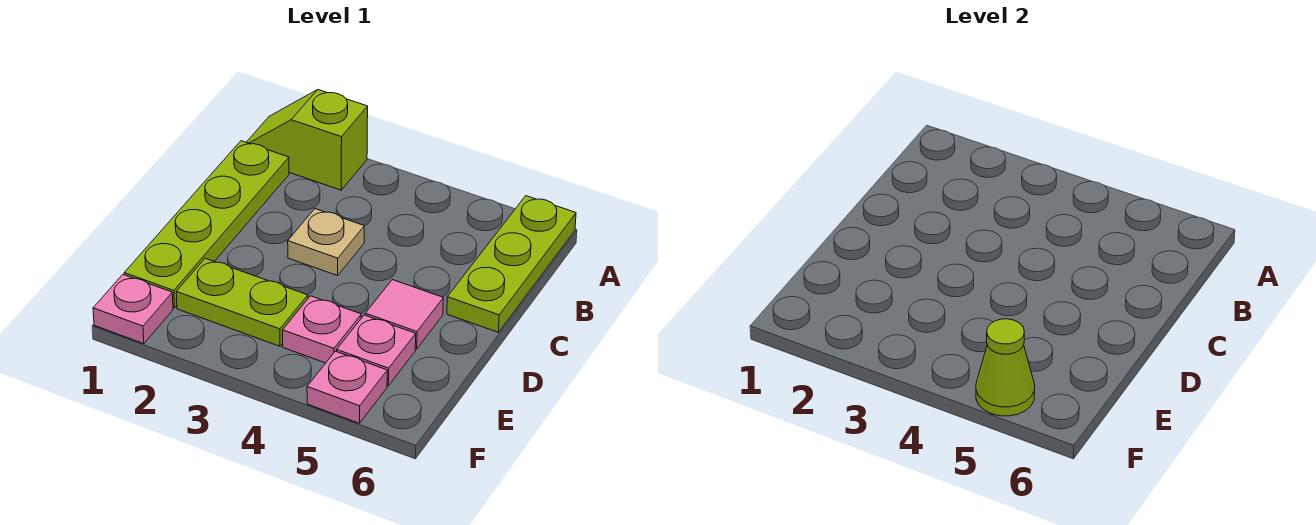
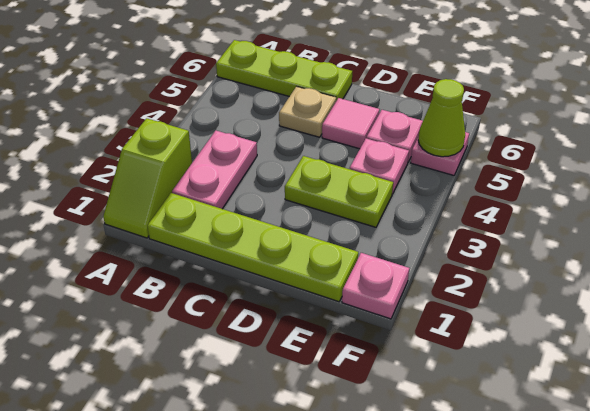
none -> pink plate B2:B3 level 1
tan plate C3 level 1 -> tan plate C5 level 1
lime plate E2:E3 level 1 -> lime plate D3:E3 level 1

